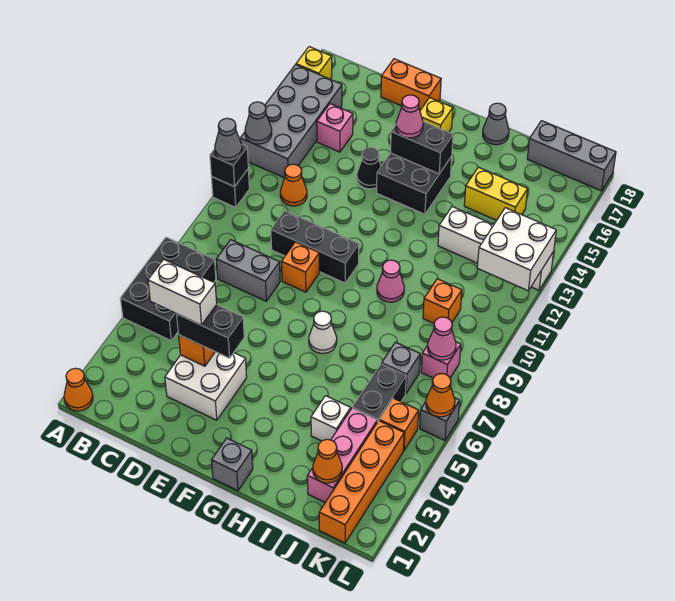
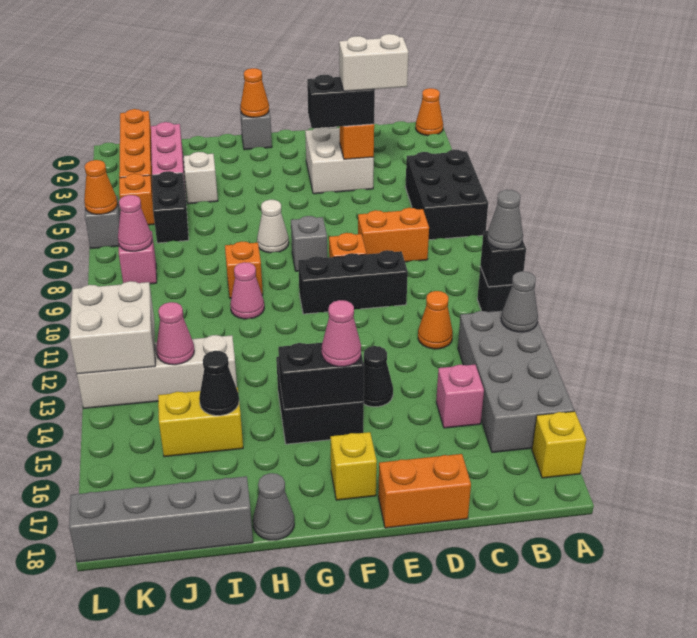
grey brick C8:D8 level 1 -> orange brick C8:D8 level 1
none -> black cone I15 level 2
orange cone J2 level 2 -> orange cone G1 level 2
grey brick J7 level 1 -> grey brick F8 level 1
orange brick J10 level 1 -> orange brick H9 level 1
none -> pink cone J13 level 2
grey brick J18:L18 level 1 -> grey brick I18:L18 level 1

